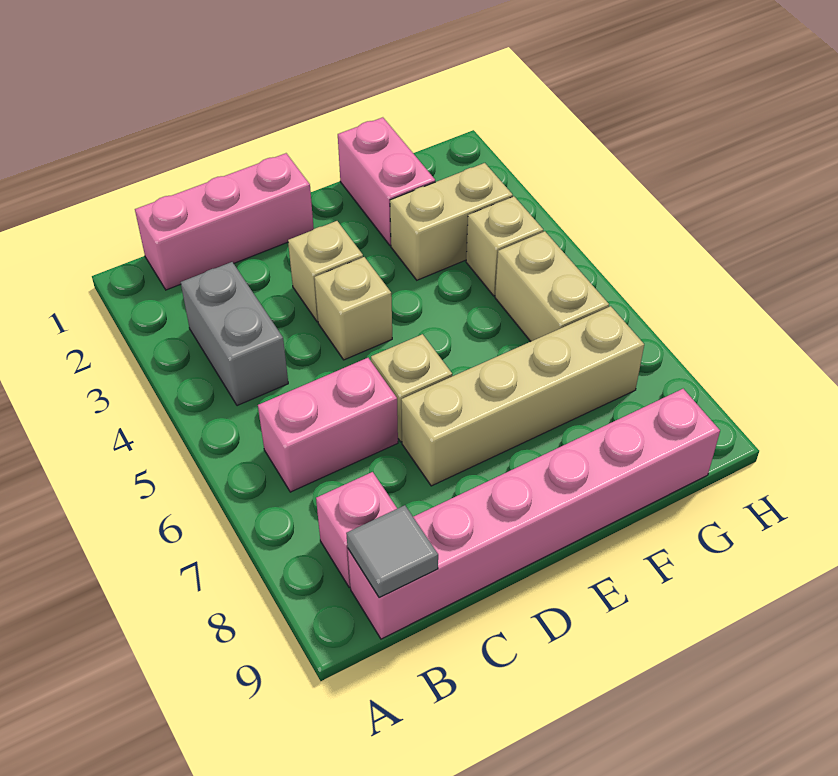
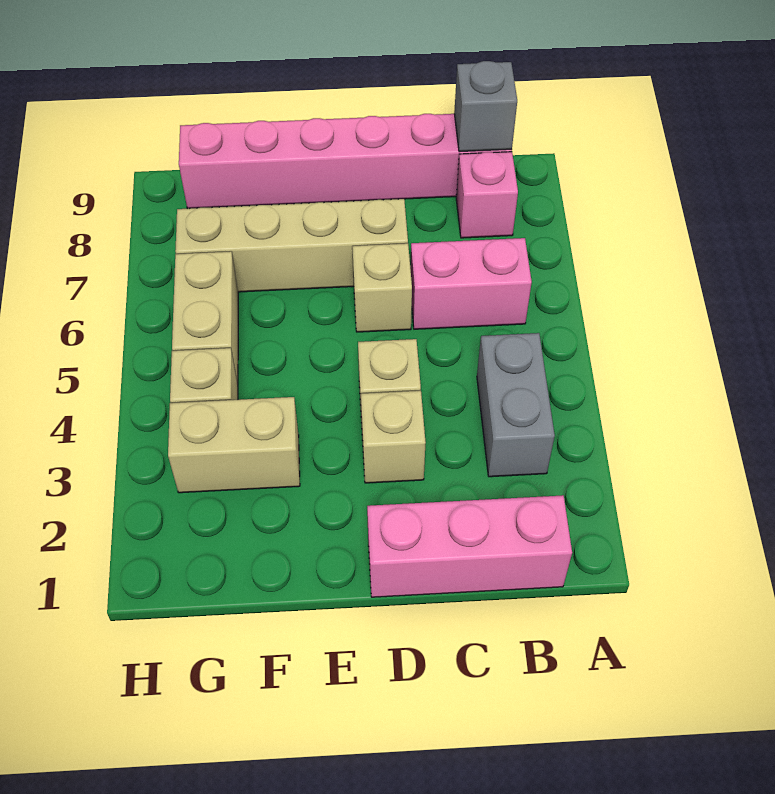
grey tile B9 level 2 -> grey brick B9 level 2
pink brick F1:F2 level 1 -> none

